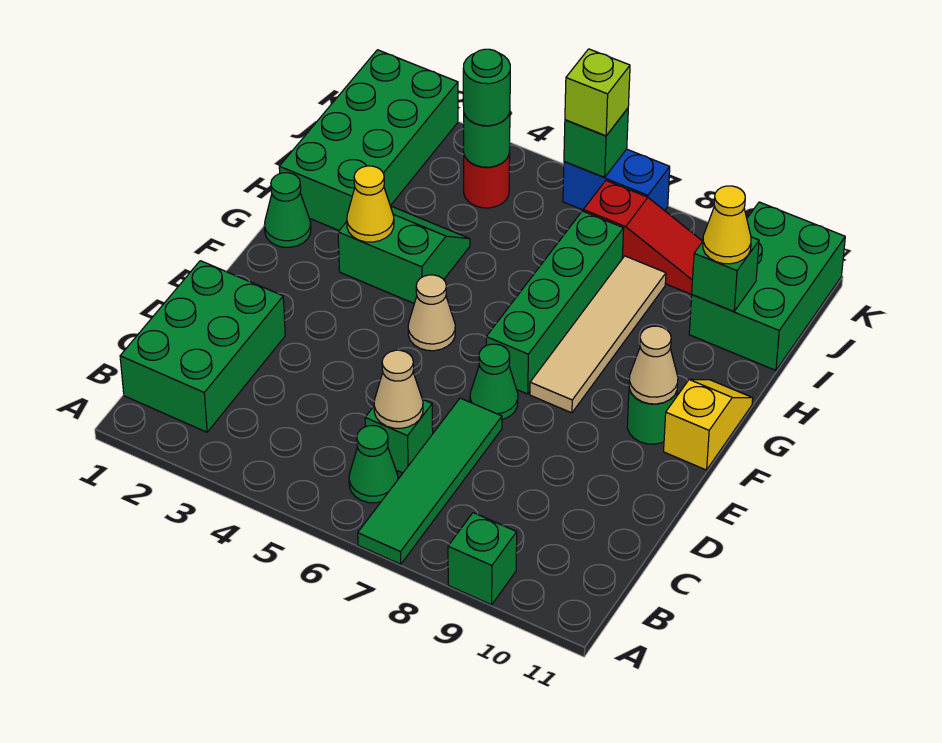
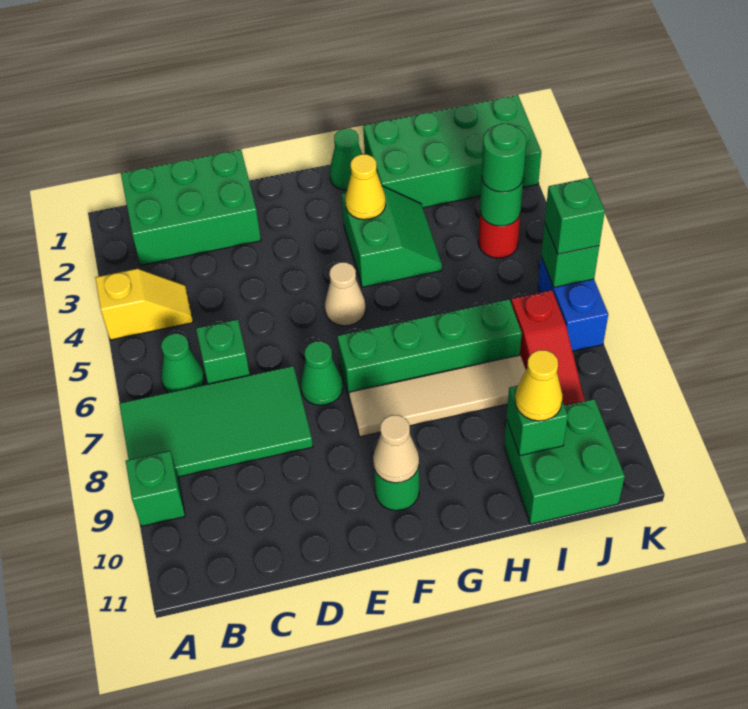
green tile A7:D7 level 1 -> green tile A7:D8 level 1
tan cone C6 level 2 -> none
yellow slope F11:G11 level 1 top F -> yellow slope A4:B4 level 1 top A
green brick I10:K11 level 1 -> green brick I10:J11 level 1
lime brick K6 level 3 -> green brick K6 level 3

